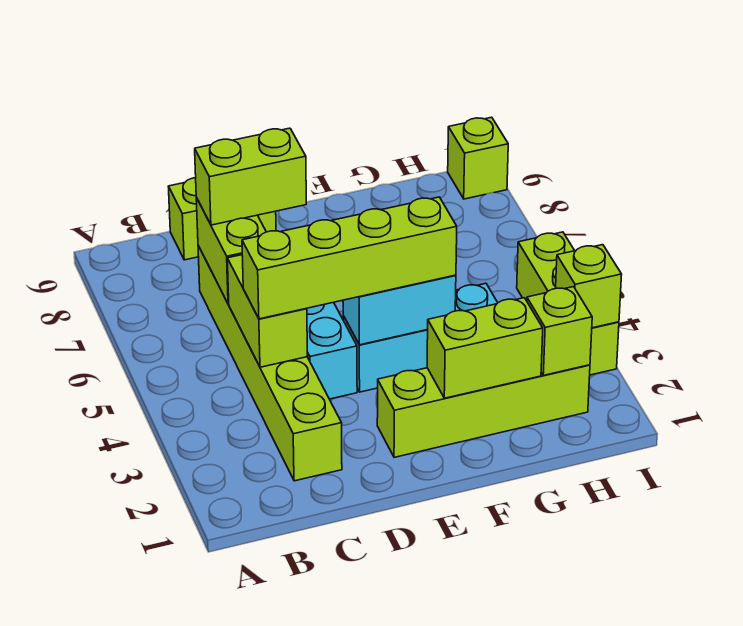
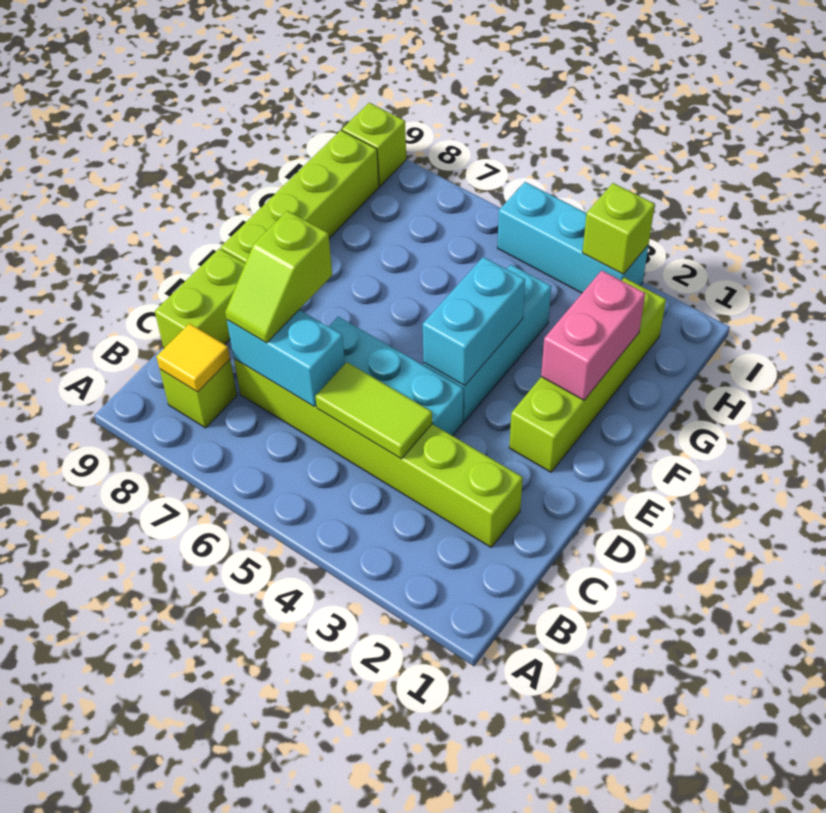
none -> yellow tile B8 level 2
lime brick C4:C5 level 2 -> lime tile C4:C5 level 2
lime brick C4:F4 level 3 -> lime brick E9:H9 level 1
lime brick C6:C7 level 2 -> cyan brick C6:C7 level 2
lime brick C7:D7 level 3 -> lime slope C7:D7 level 3 top D
lime brick F2:G2 level 2 -> pink brick F2:G2 level 2
lime brick H2 level 2 -> lime brick B8 level 1
lime brick I3:I5 level 1 -> cyan brick I3:I5 level 1

